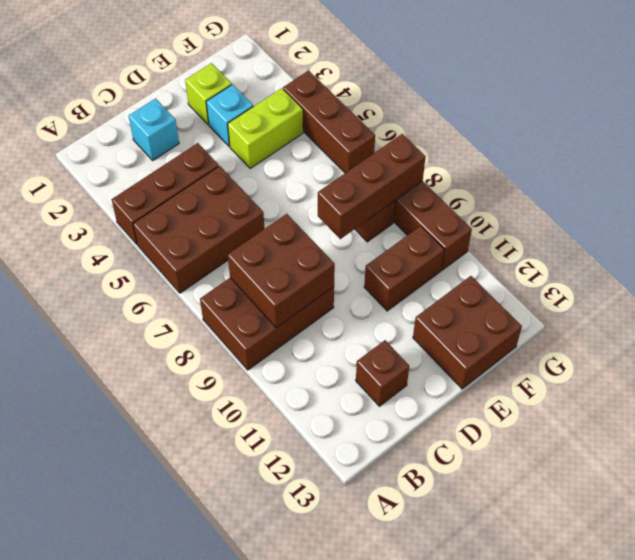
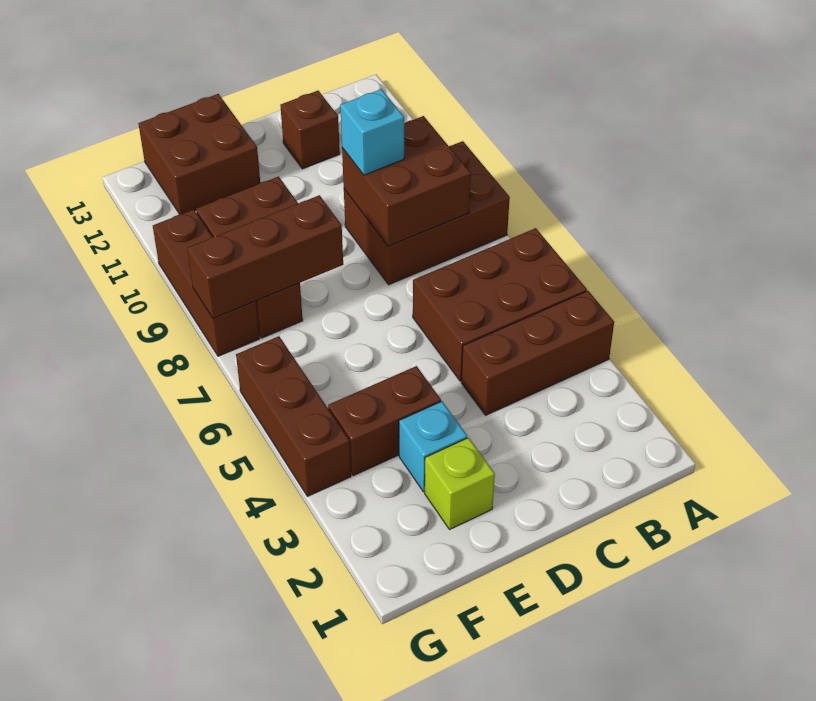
cyan brick C2 level 1 -> cyan brick C9 level 3
lime brick E4:F4 level 1 -> brown brick E4:F4 level 1

